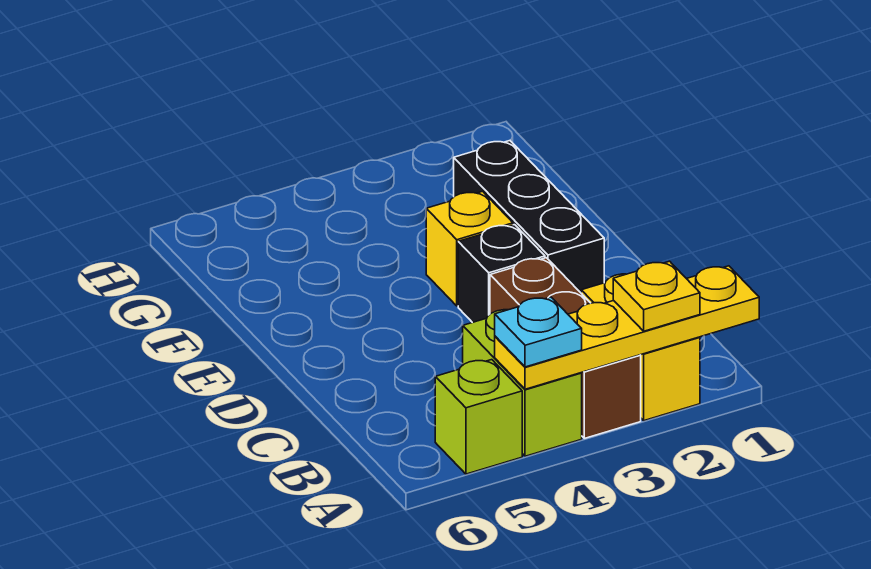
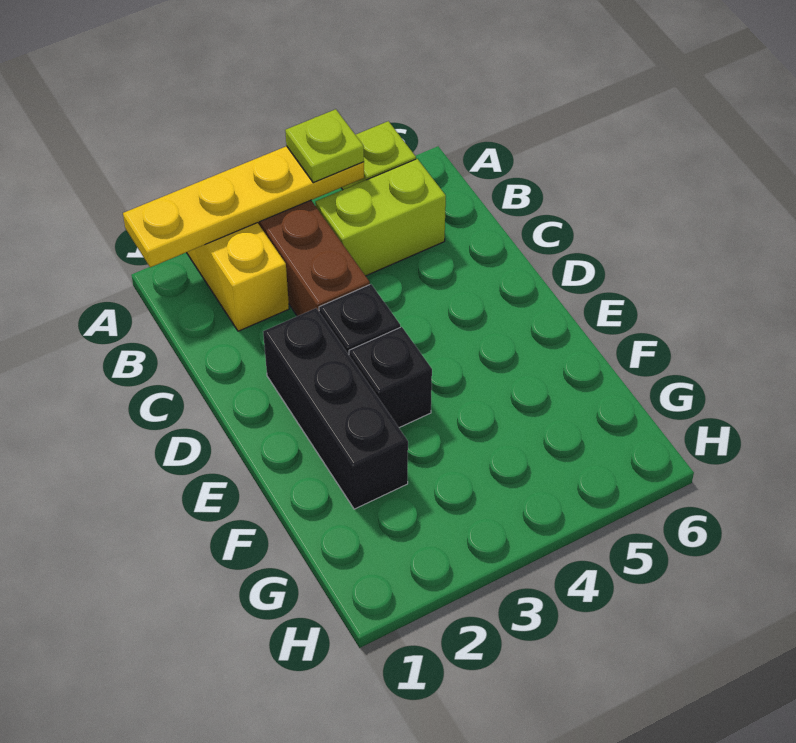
yellow plate A2 level 3 -> none
lime brick A4:B4 level 1 -> lime brick B4:B5 level 1
cyan plate A4 level 3 -> lime plate A4 level 3
yellow brick E3 level 1 -> black brick E3 level 1

